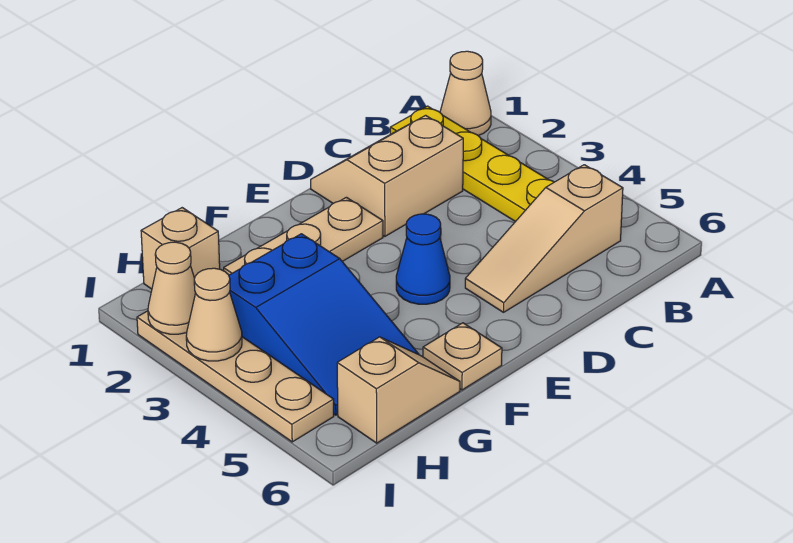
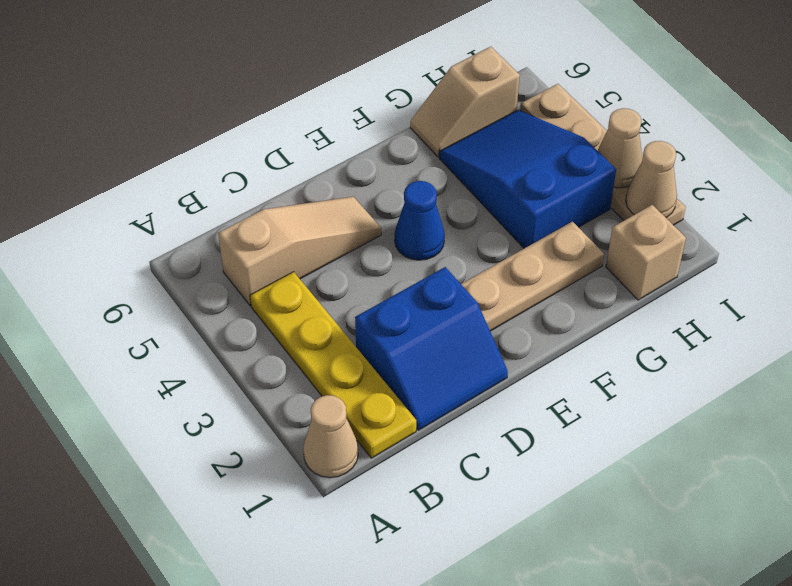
tan slope C1:D2 level 1 top 2 -> blue slope C1:D2 level 1 top 2
tan plate F6 level 1 -> none

